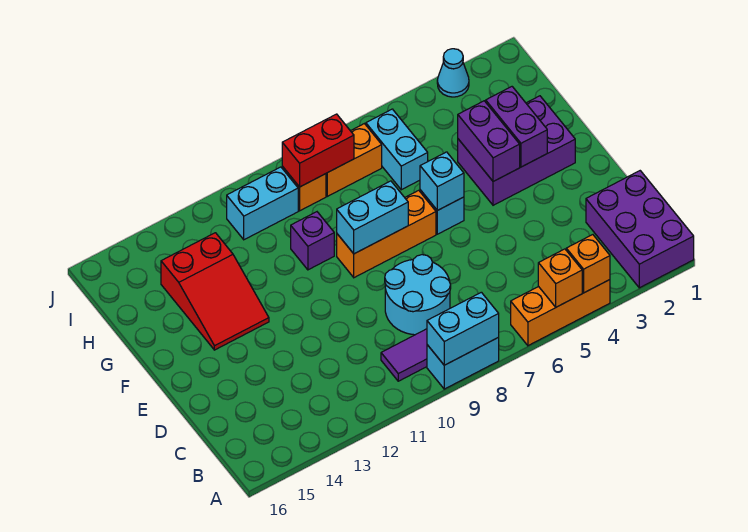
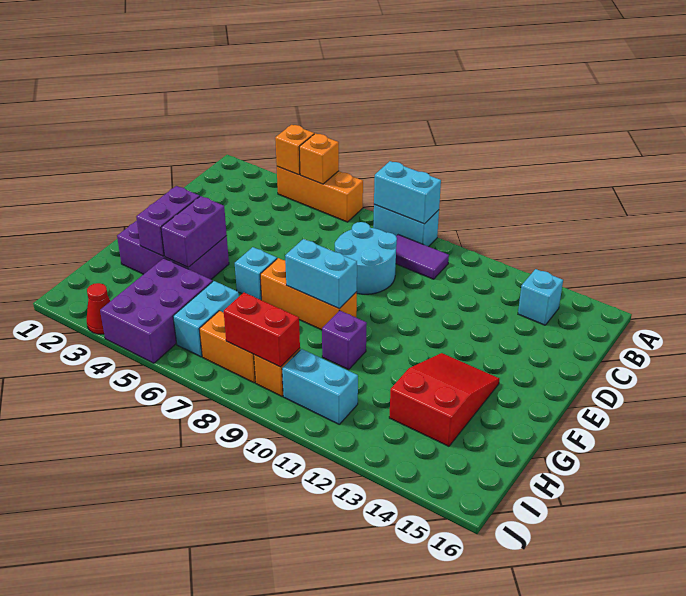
purple brick A1:C2 level 1 -> purple brick H4:J5 level 1
cyan brick F6 level 2 -> cyan brick B14 level 1
cyan cone J3 level 1 -> red cone J3 level 1

